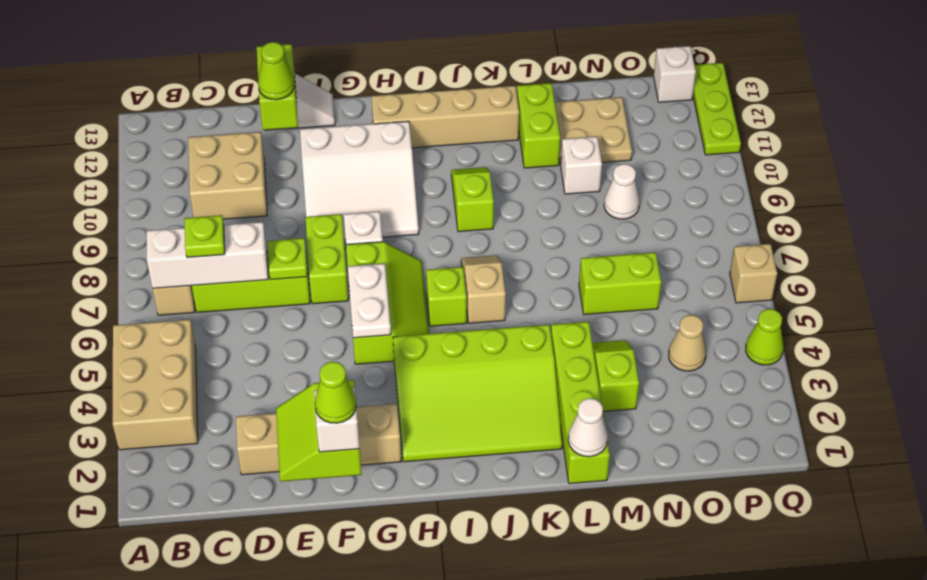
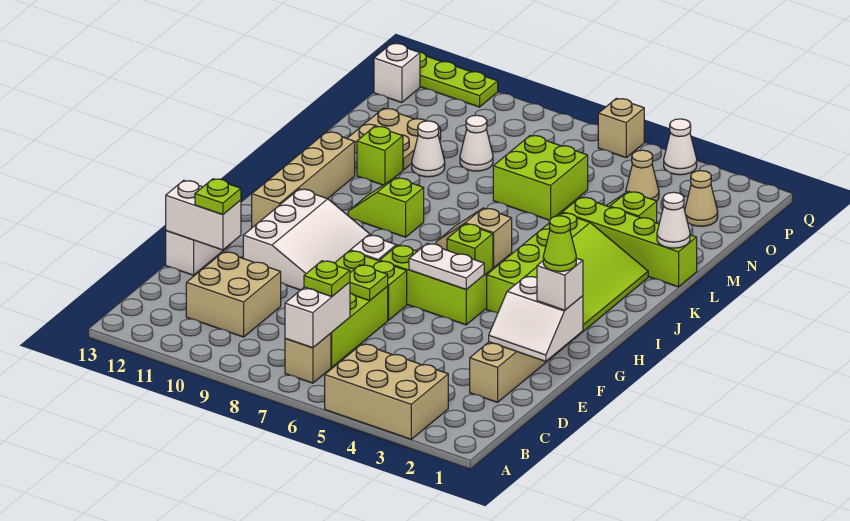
white brick B7:D7 level 2 -> white brick B7:C7 level 2
lime slope E1:F2 level 2 top F -> white slope E1:F2 level 2 top F
lime brick E12:E13 level 2 -> white brick E12:E13 level 2
lime cone E12 level 3 -> lime plate E12 level 3
lime brick L11:L12 level 1 -> lime brick L11 level 1
lime brick M6:N6 level 1 -> lime brick M6:N7 level 1
white brick M10 level 1 -> white cone M10 level 1
none -> tan cone O2 level 1
lime cone Q4 level 1 -> white cone Q4 level 1

